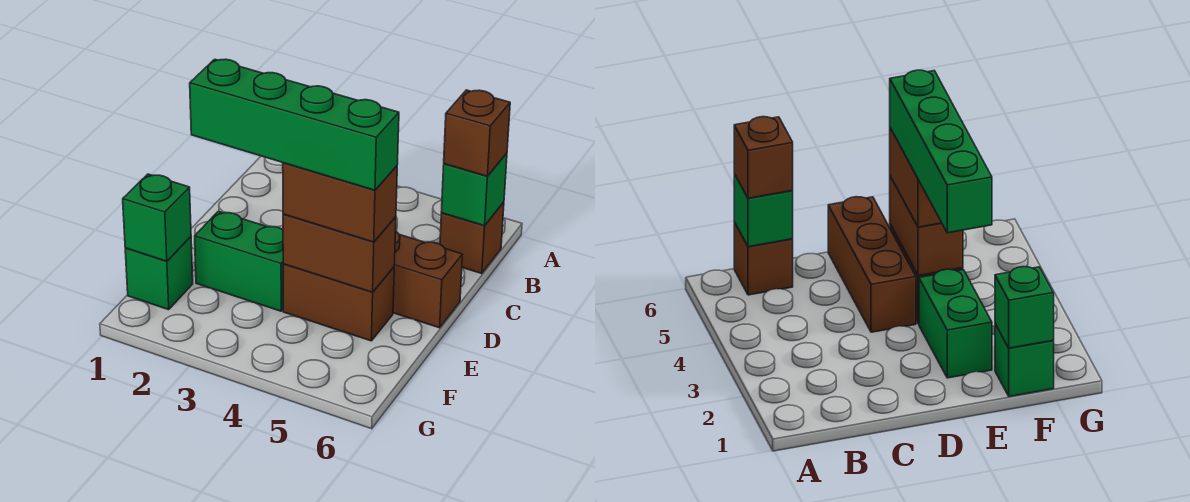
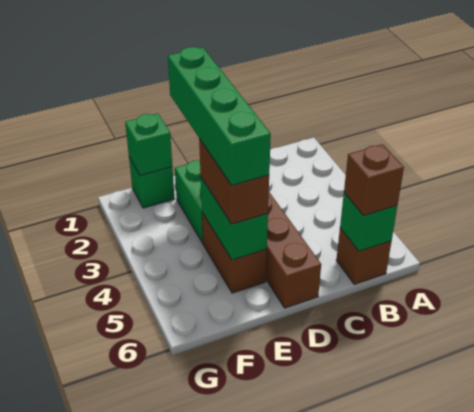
brown brick E4:E5 level 2 -> green brick E4:E5 level 2

